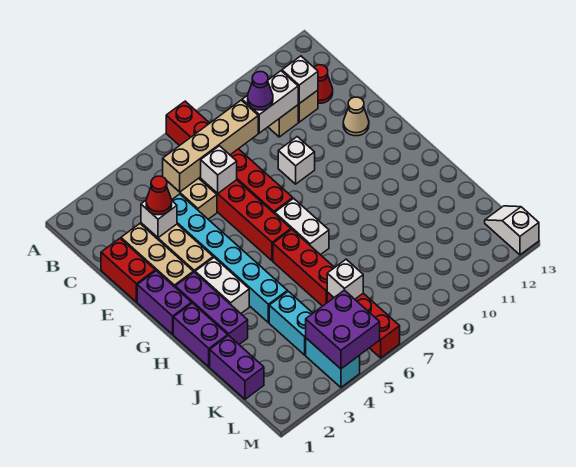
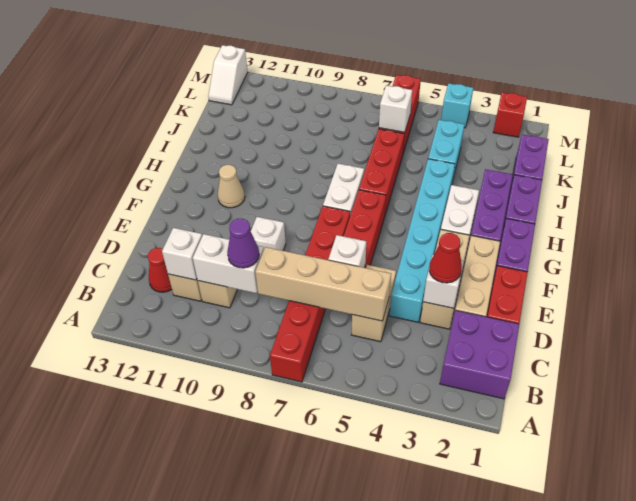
tan cone E12 level 1 -> tan cone G11 level 1
cyan brick L4:M4 level 1 -> cyan brick M4 level 1
purple brick L4:M5 level 2 -> purple brick B1:C2 level 1
none -> red brick M2 level 1

